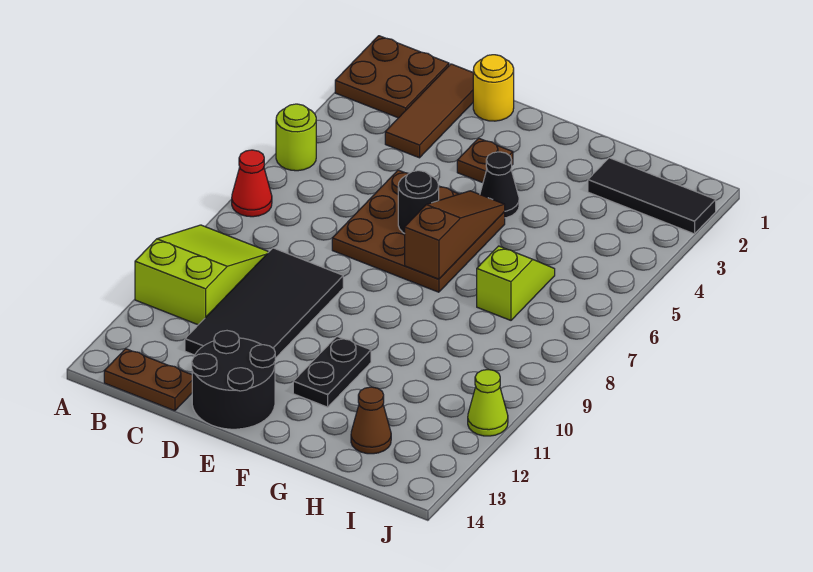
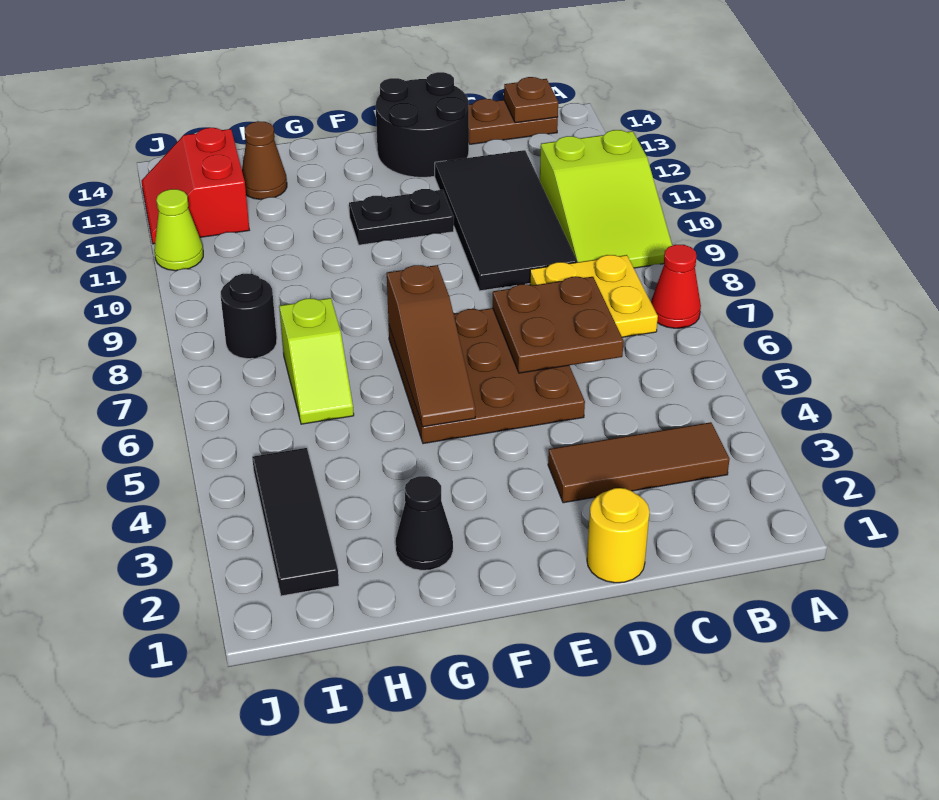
brown plate A1:B2 level 1 -> brown plate C6:D7 level 2
lime round brick A5 level 1 -> none
none -> yellow plate B7:C8 level 1
brown tile C1:C3 level 1 -> brown tile B3:D3 level 1
brown plate E3 level 1 -> brown plate B14 level 2
black round brick E6 level 2 -> black round brick I8 level 1
black cone F4 level 1 -> black cone G2 level 1
black plate F11:F12 level 1 -> black plate E11:F11 level 1
black tile H2:J2 level 1 -> black tile I2:I4 level 1
none -> red slope I12:J13 level 1 top I

